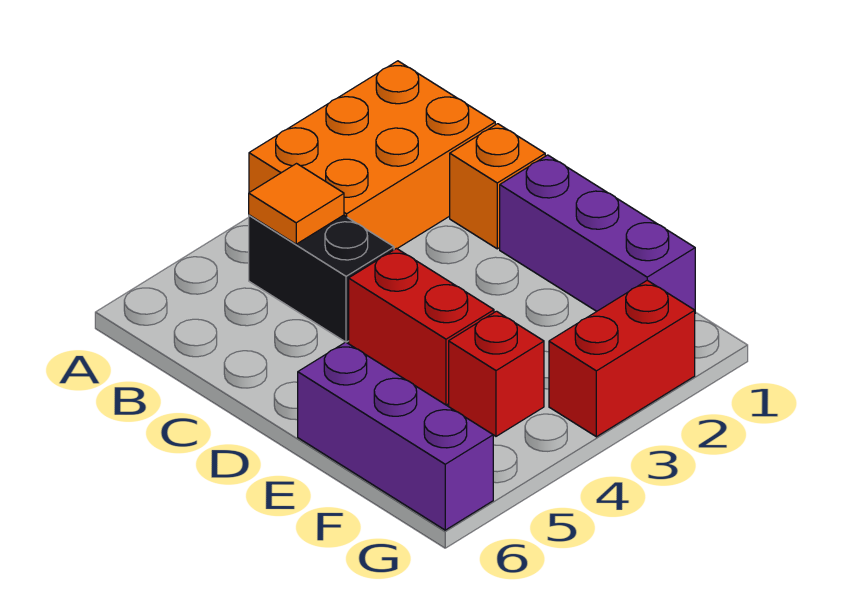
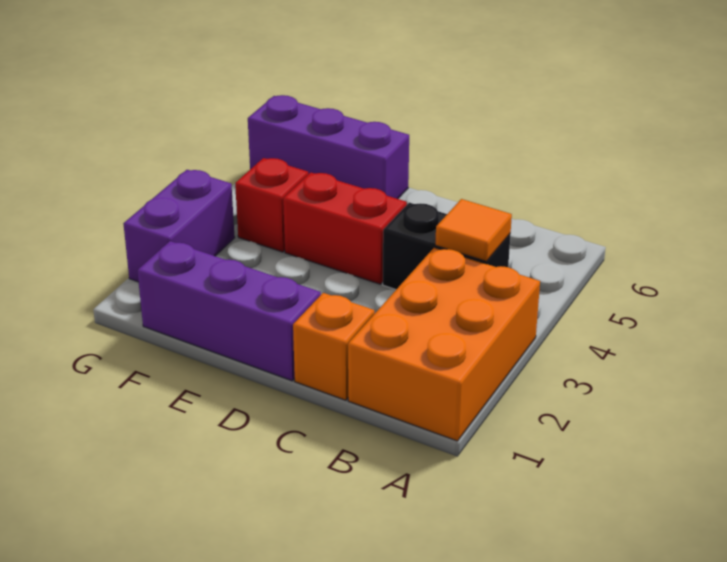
red brick G2:G3 level 1 -> purple brick G2:G3 level 1

